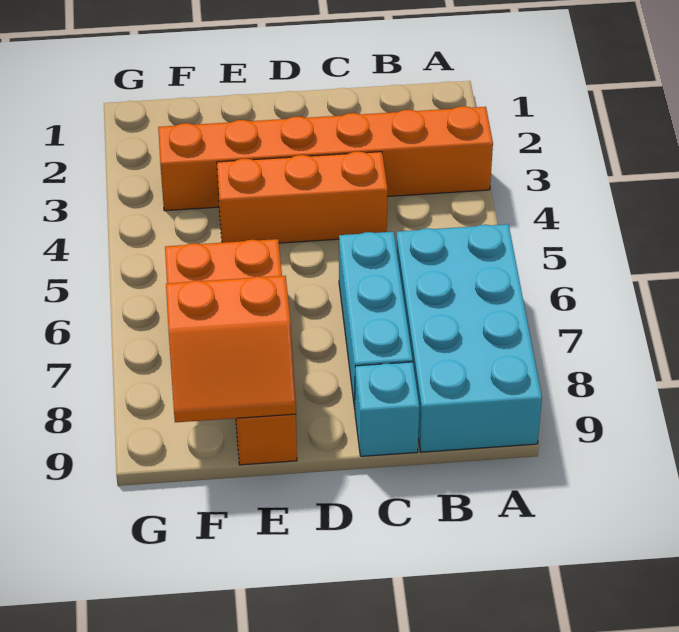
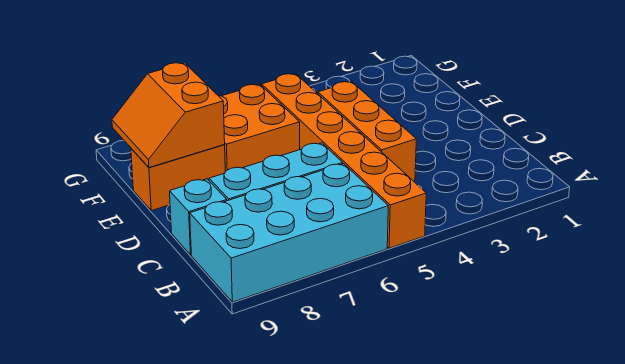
orange brick A3:F3 level 1 -> orange brick A5:F5 level 1

